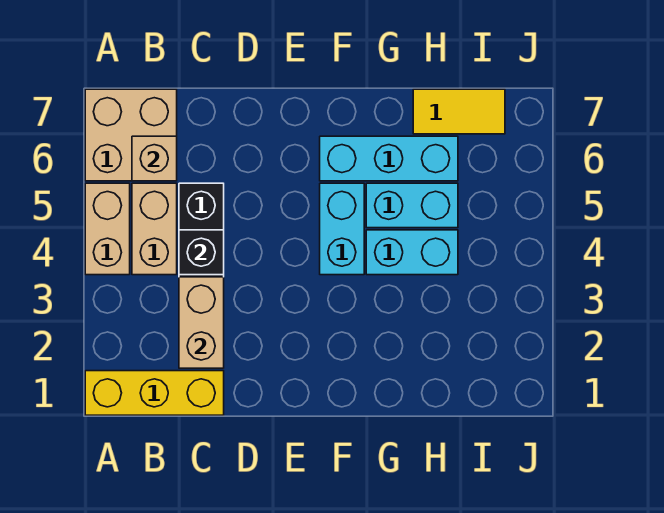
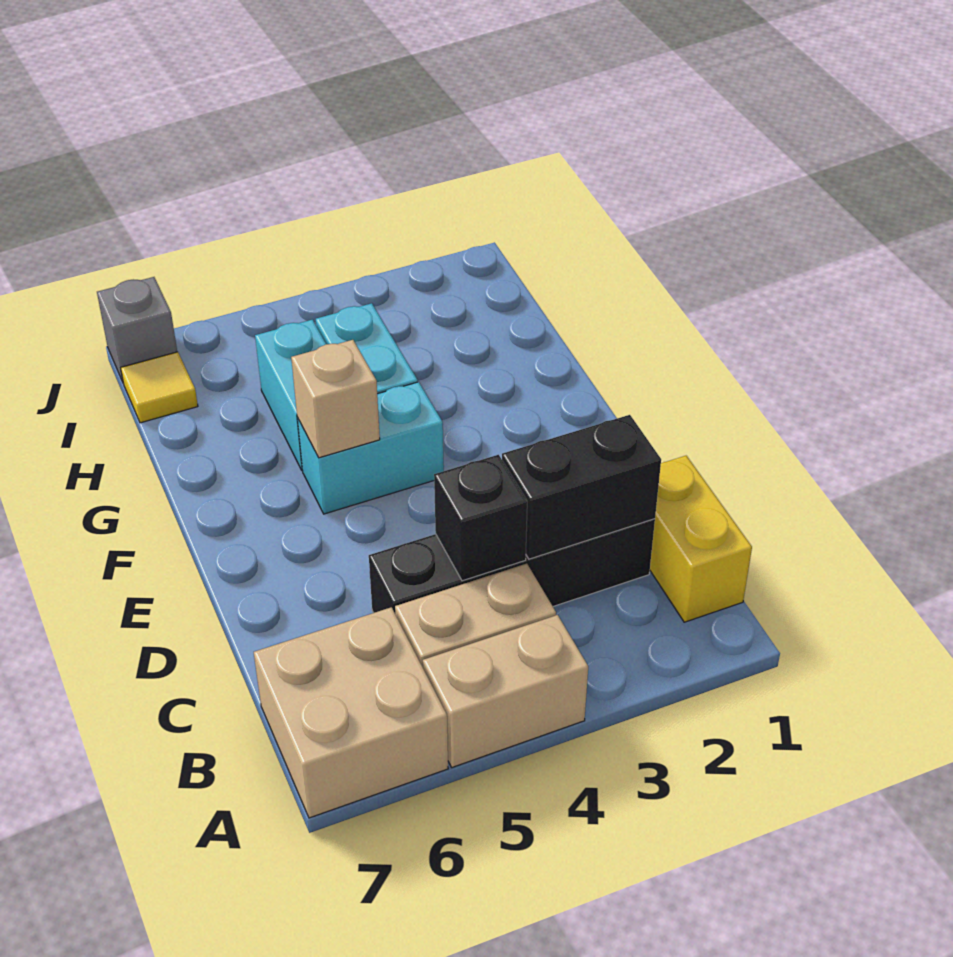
yellow brick A1:C1 level 1 -> yellow brick B1:C1 level 1
tan brick B6 level 2 -> tan brick F5 level 2
tan brick C2:C3 level 2 -> black brick C2:C3 level 2
cyan brick F6:H6 level 1 -> none
yellow tile H7:I7 level 1 -> yellow tile I7 level 1
none -> grey brick J7 level 1

